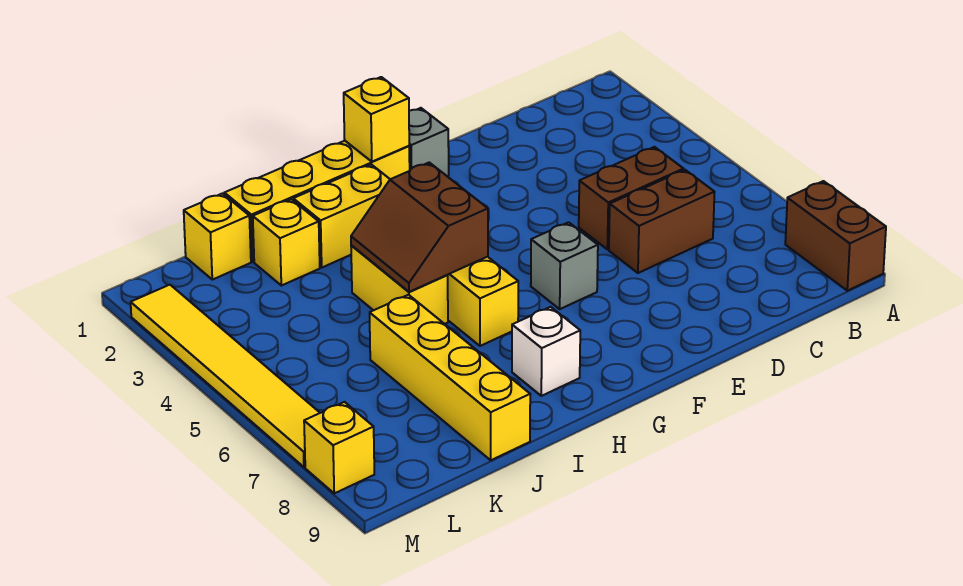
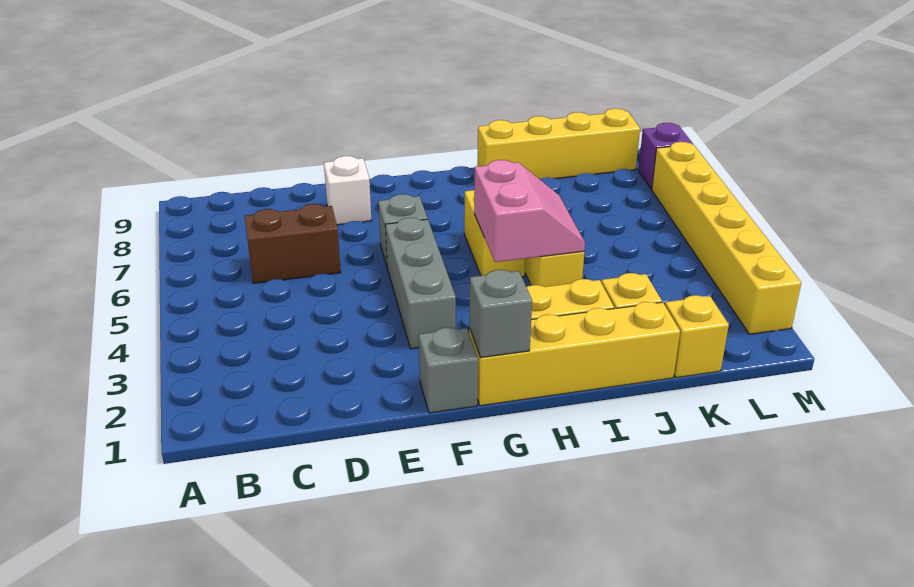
brown brick A8:A9 level 1 -> none
brown brick C5:D5 level 1 -> none
none -> grey brick F3:F5 level 1
yellow brick G1 level 2 -> grey brick G1 level 2
brown slope H4:I5 level 2 top H -> pink slope H4:I5 level 2 top H
white brick H8 level 1 -> white brick E8 level 1
yellow brick J6:J9 level 1 -> yellow brick I9:L9 level 1
yellow tile M2:M7 level 1 -> yellow brick M2:M7 level 1
yellow brick M8 level 1 -> purple brick M8 level 1

